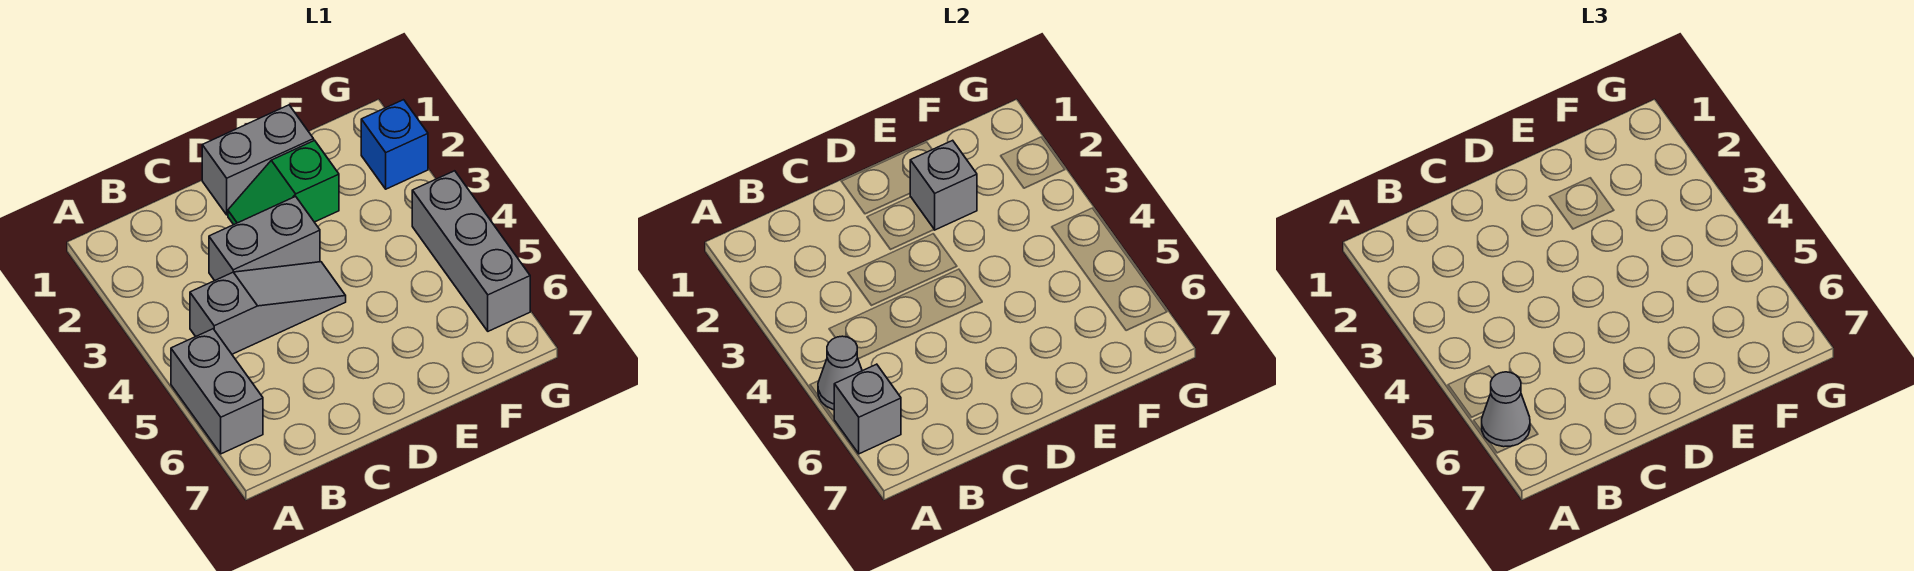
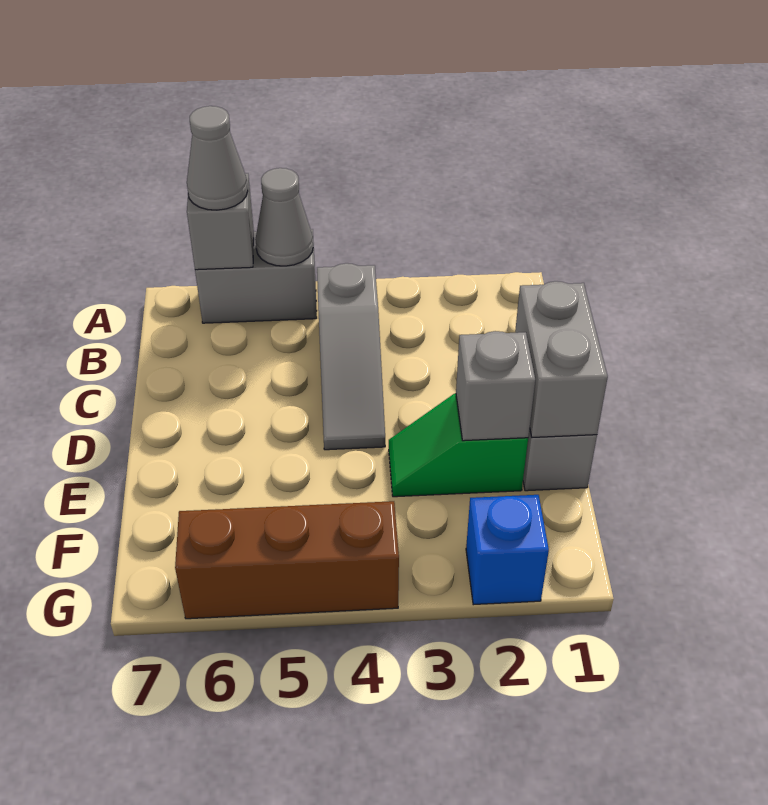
grey brick C3:D3 level 1 -> grey brick D1:E1 level 2
green slope D2:E2 level 1 top E -> green slope E2:E3 level 1 top 2
grey brick G4:G6 level 1 -> brown brick G4:G6 level 1

